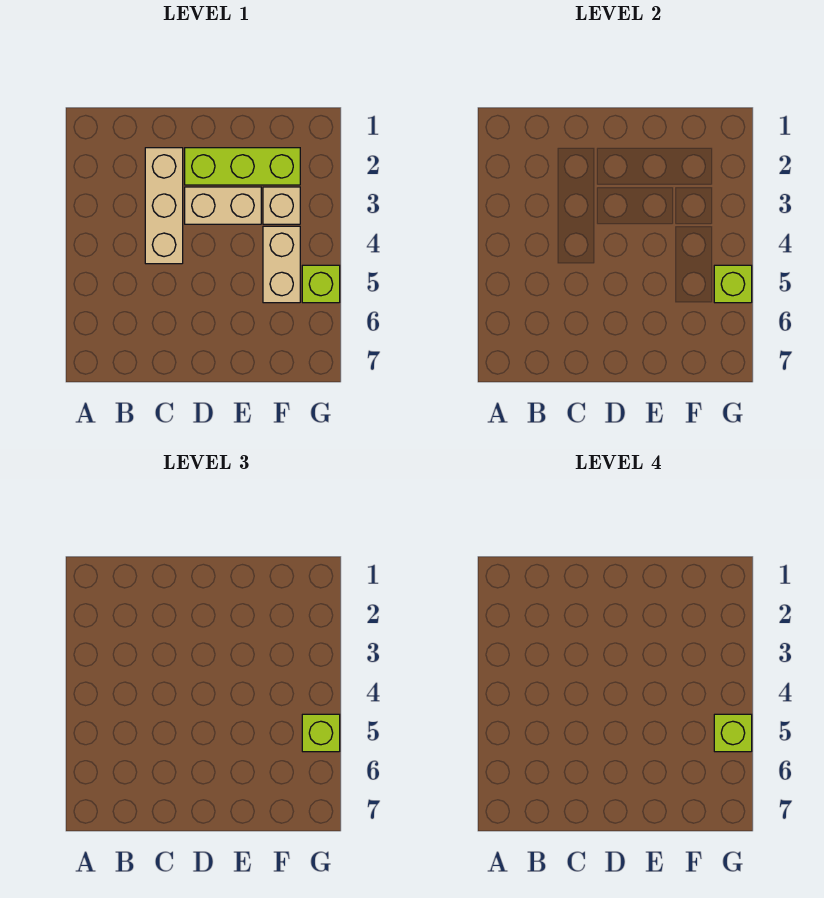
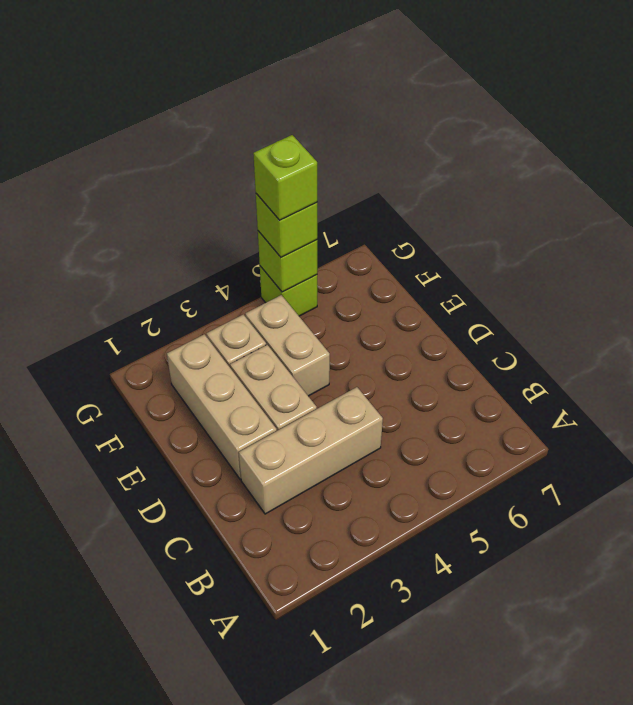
lime brick D2:F2 level 1 -> tan brick D2:F2 level 1
tan brick F4:F5 level 1 -> tan brick E4:F4 level 1

